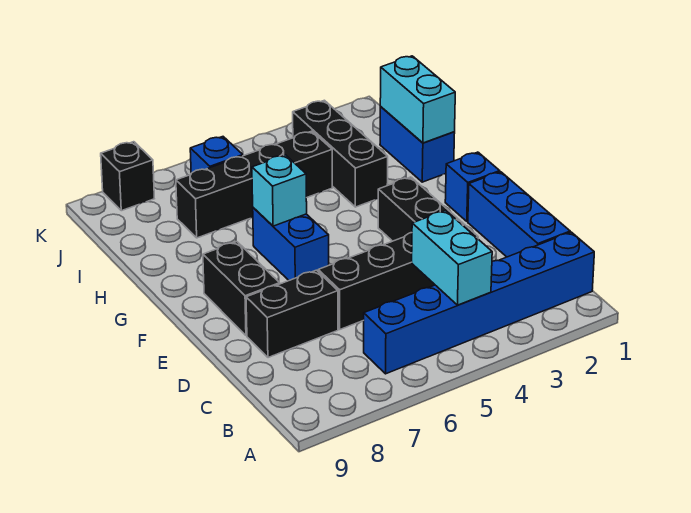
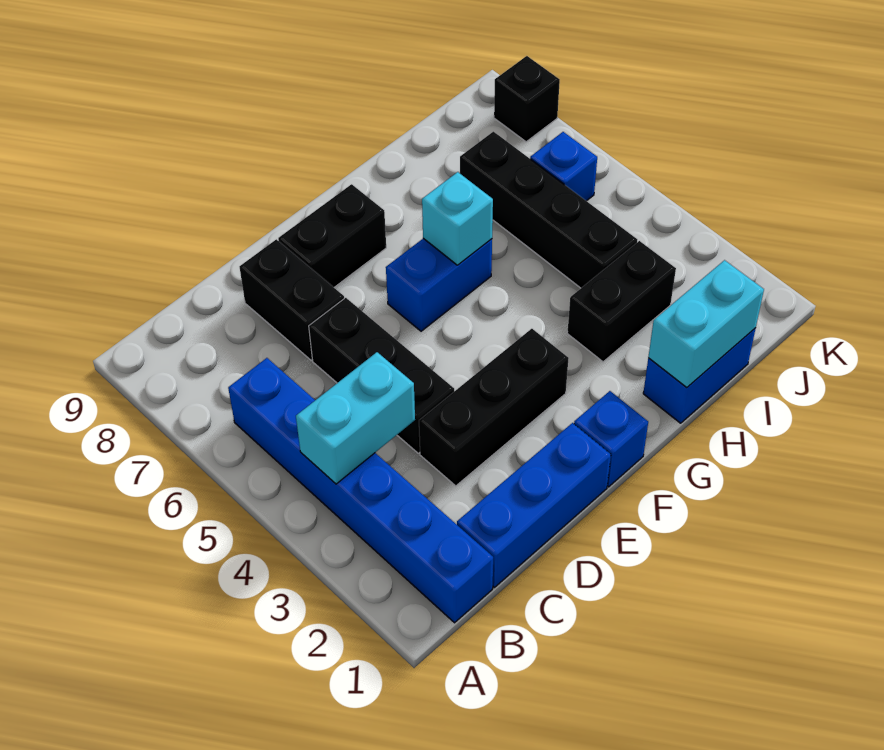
black brick H3:J3 level 1 -> black brick H3:I3 level 1

